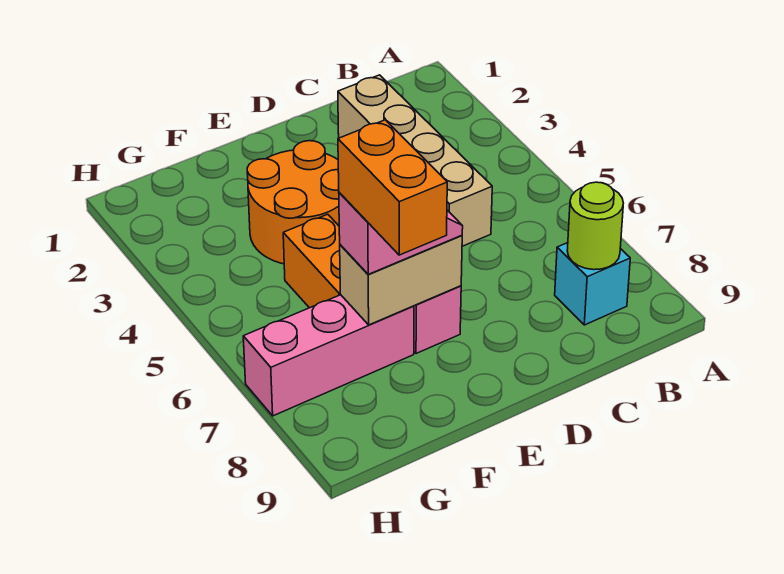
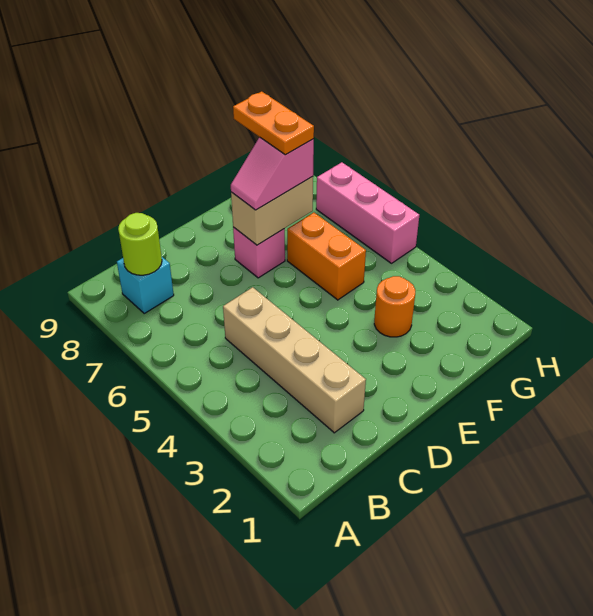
orange round brick E3:F4 level 1 -> orange round brick F3 level 1
pink brick F7:H7 level 1 -> pink brick H5:H7 level 1
orange brick F7:F8 level 4 -> orange plate F7:F8 level 4

